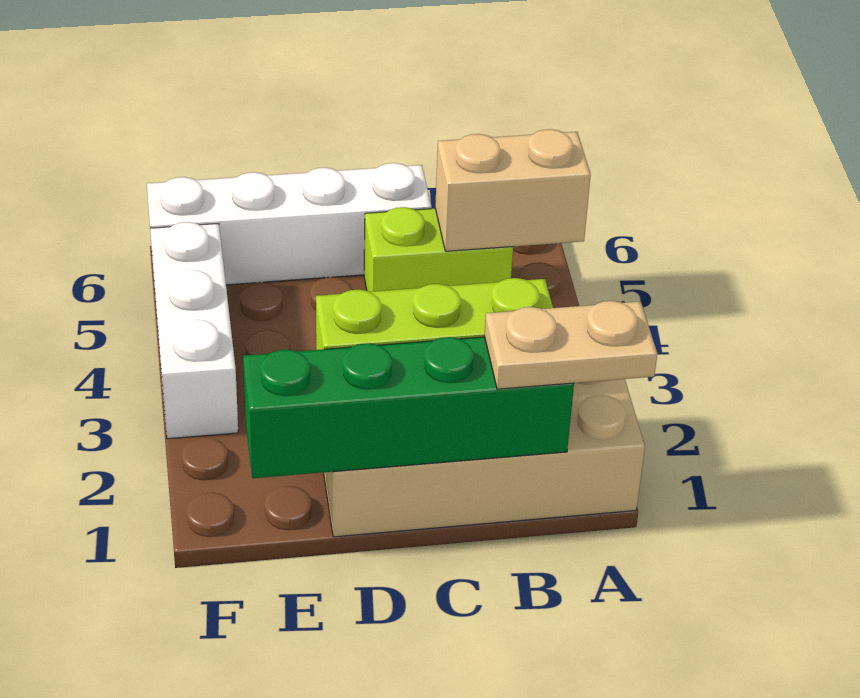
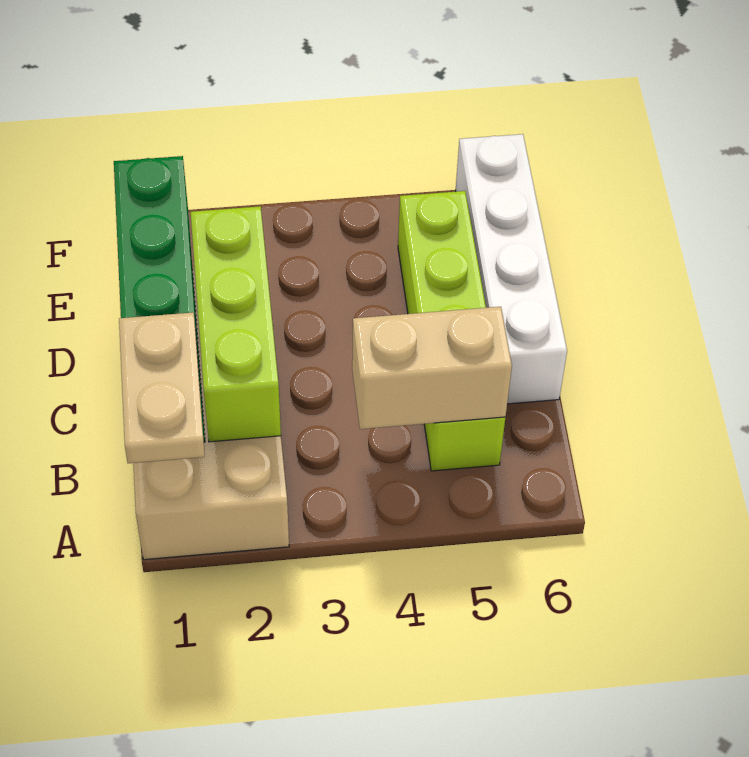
tan brick A5:B5 level 2 -> tan brick B4:B5 level 2
lime brick B5:C5 level 1 -> lime brick B5:E5 level 1
white brick F3:F5 level 1 -> none

